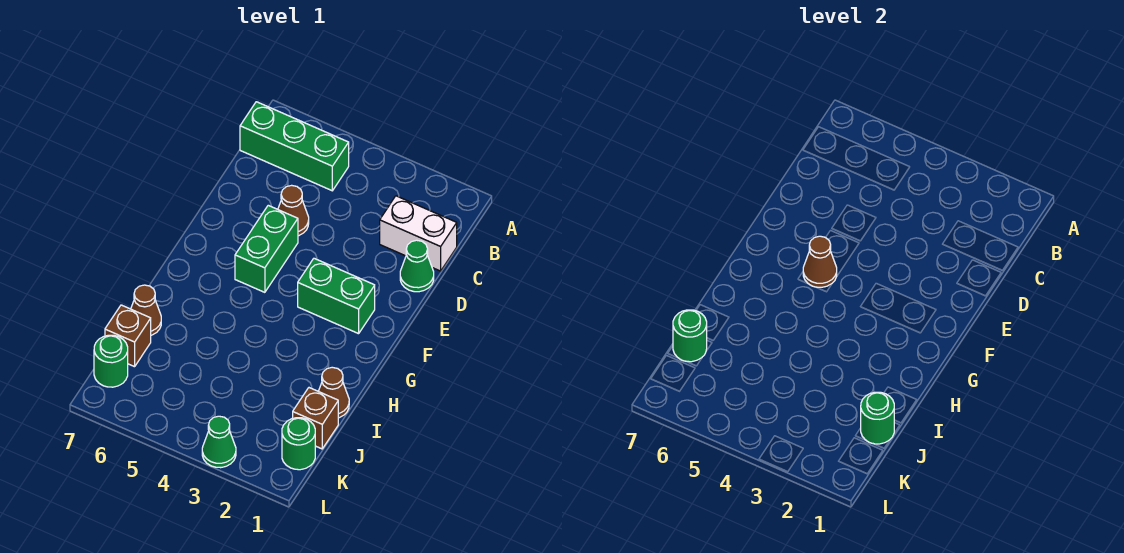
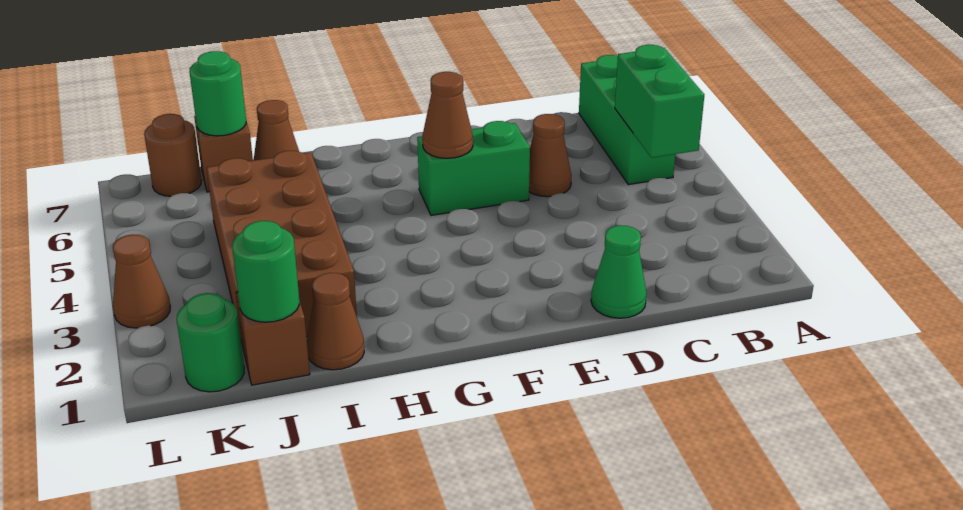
white brick C1:C2 level 1 -> none
green brick F2:F3 level 1 -> green brick B4:B5 level 2
none -> brown brick I2:J5 level 1
green round brick K7 level 1 -> brown round brick K7 level 1
green cone L3 level 1 -> brown cone L3 level 1

